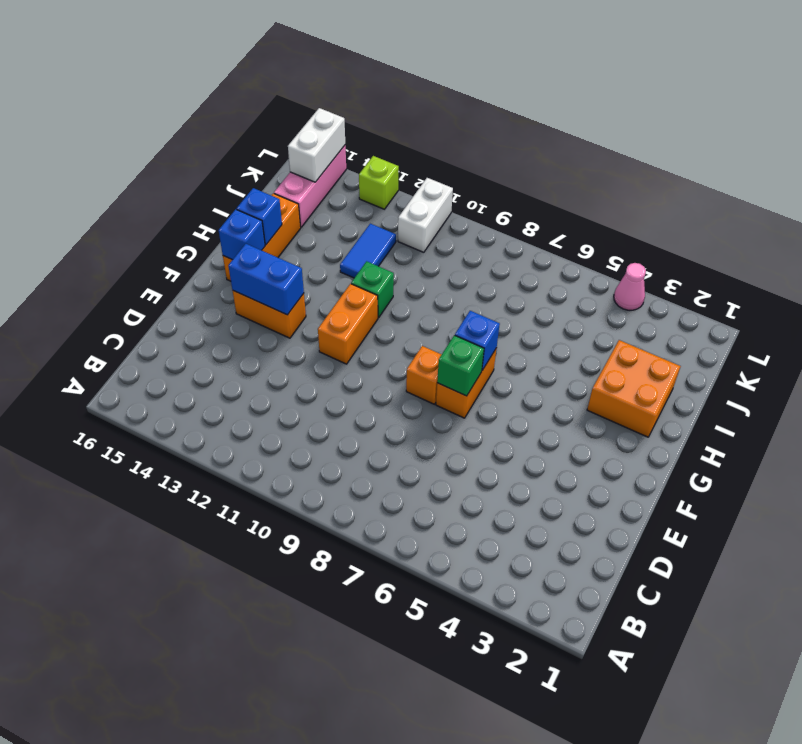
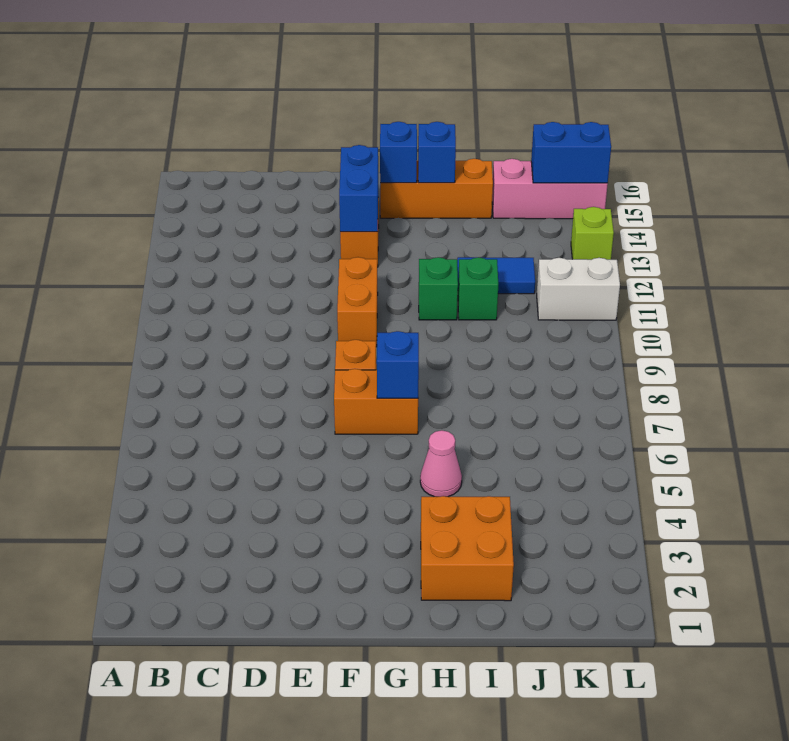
green brick F7 level 2 -> green brick I11 level 1
orange brick F11:G11 level 1 -> orange brick F10:F11 level 1
white brick K15:L15 level 2 -> blue brick K15:L15 level 2
pink cone L4 level 1 -> pink cone H5 level 1

